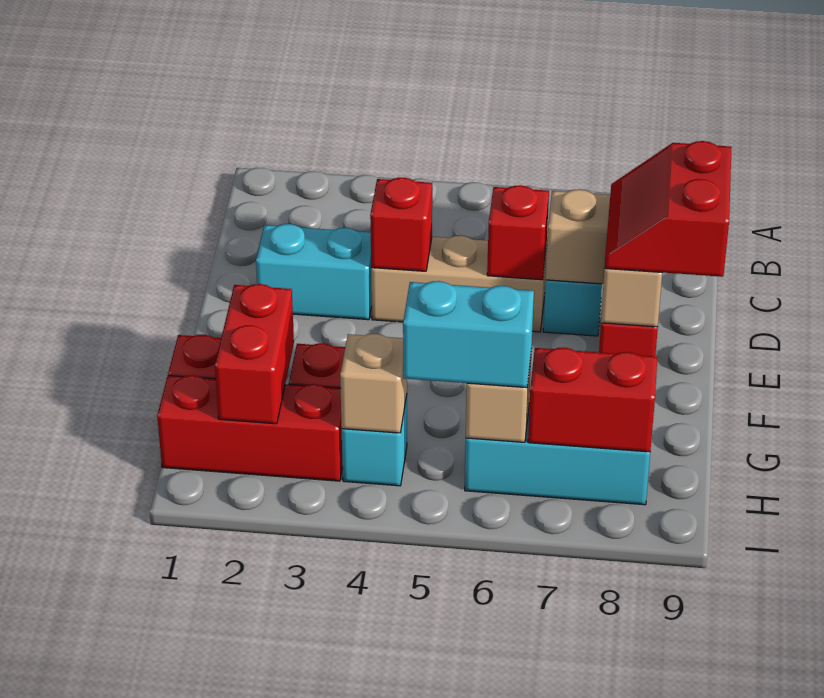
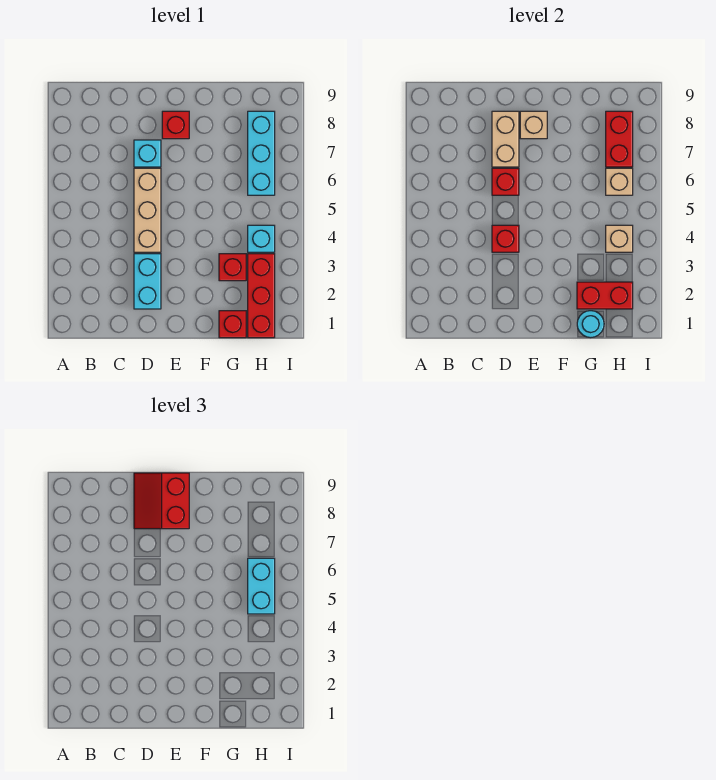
red slope D8:E9 level 3 top 9 -> red slope D8:E9 level 3 top E
none -> cyan round brick G1 level 2

